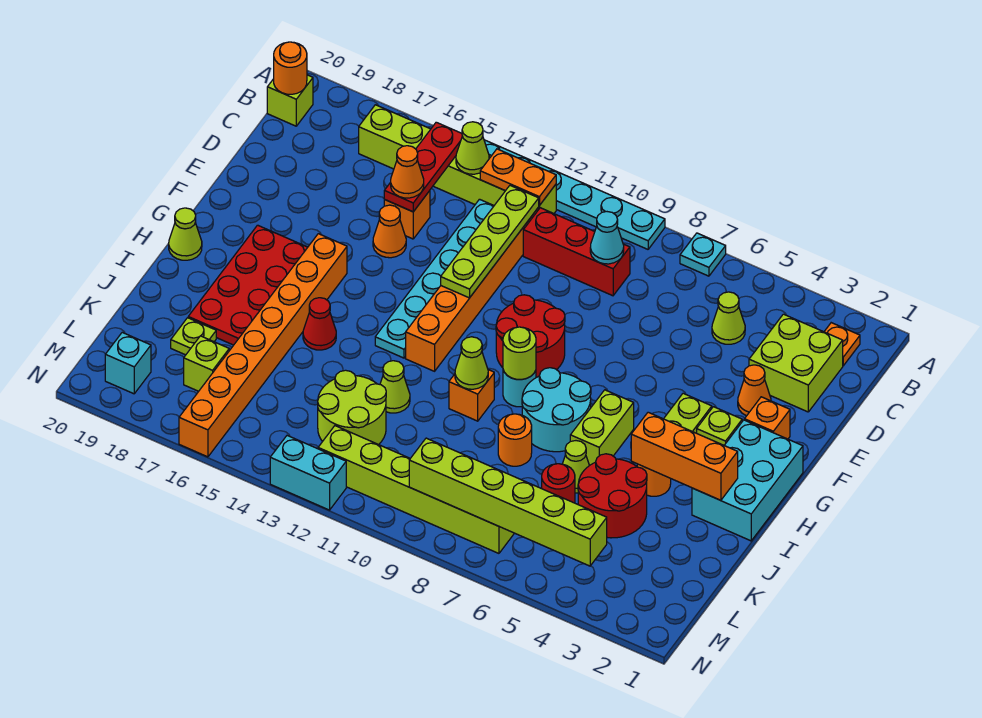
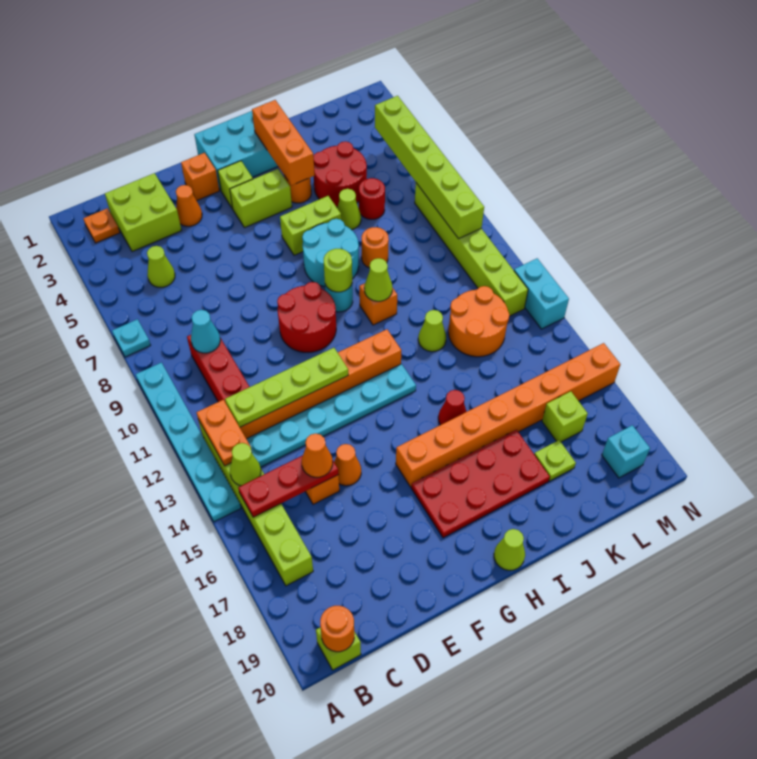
lime round brick K12:L13 level 1 -> orange round brick K12:L13 level 1

